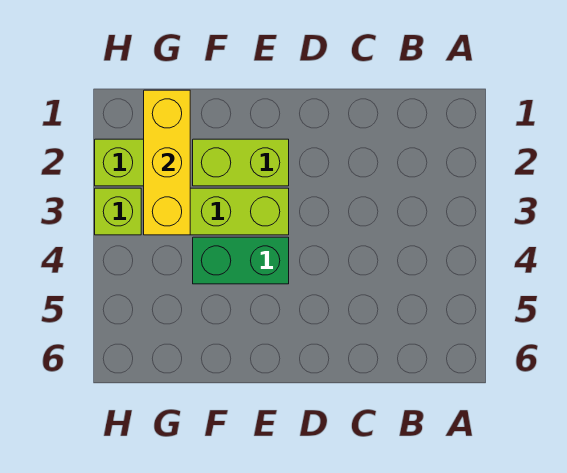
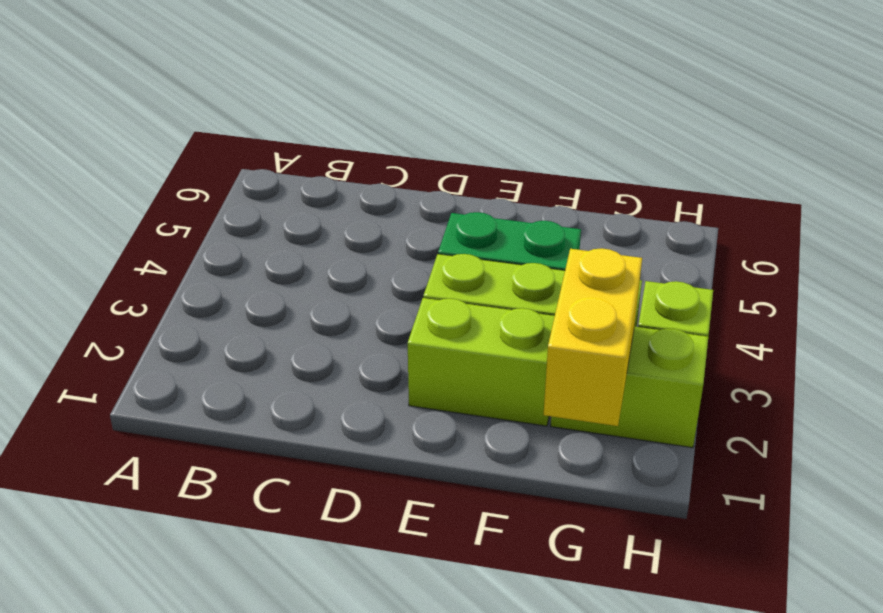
yellow brick G1:G3 level 2 -> yellow brick G1:G2 level 2

